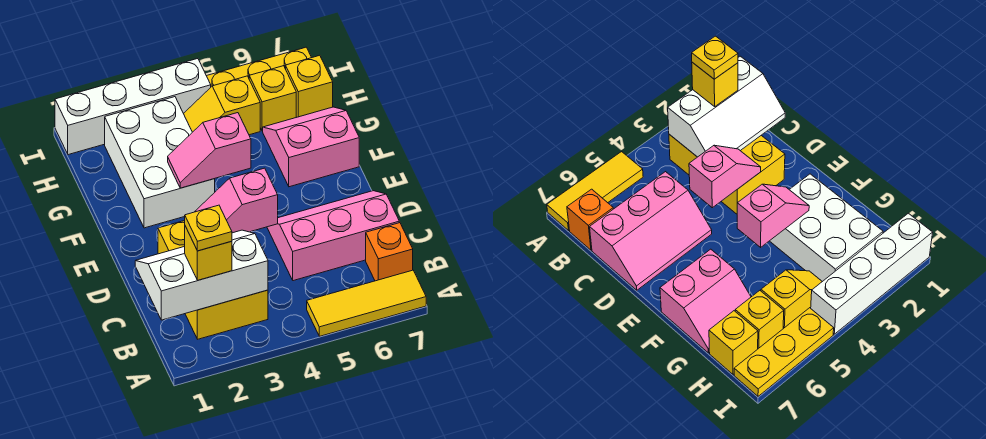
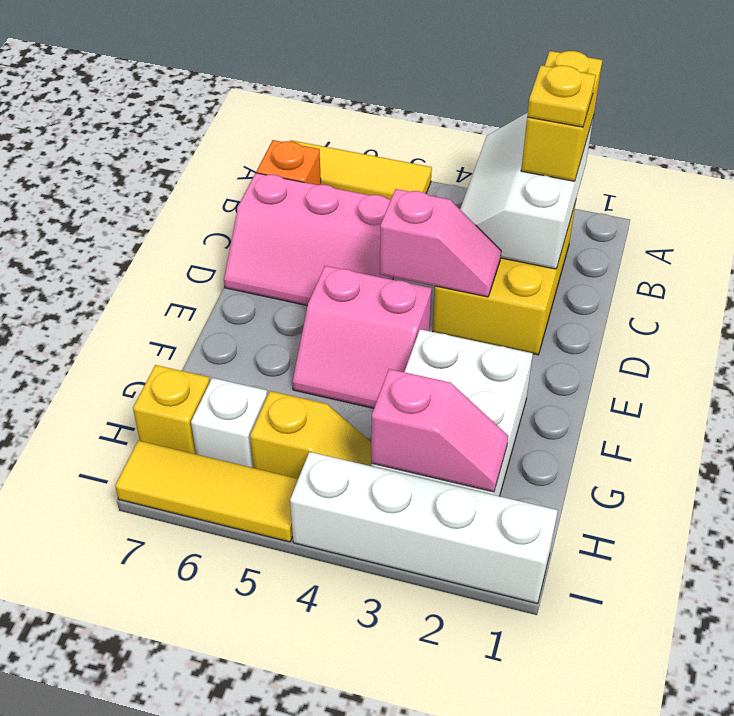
white slope B1:C3 level 2 top B -> white slope A2:C3 level 2 top 2
yellow brick B2 level 3 -> yellow brick A2:B2 level 3
pink slope F3:F4 level 2 top 4 -> pink slope H2:H3 level 2 top 3
pink slope F6:G7 level 1 top F -> pink slope E4:F5 level 1 top E
yellow brick H6 level 1 -> white brick H6 level 1
yellow plate I5:I7 level 1 -> yellow tile I5:I7 level 1

